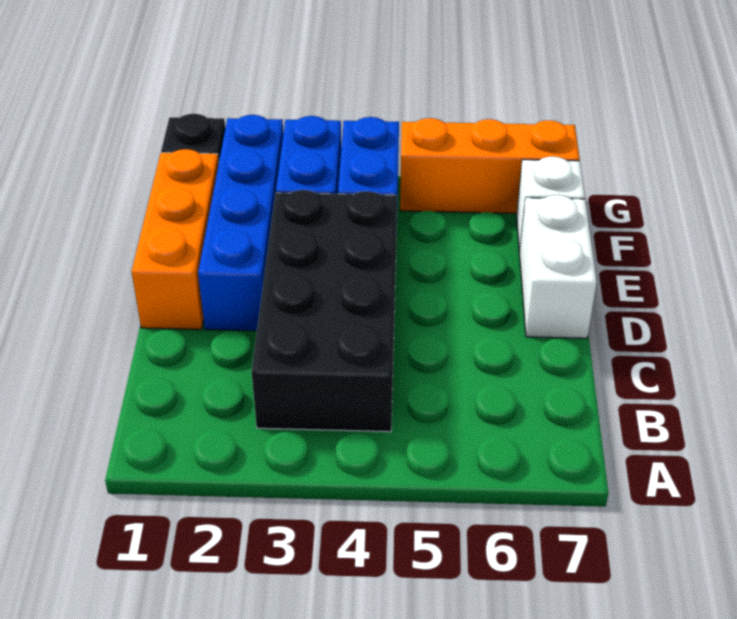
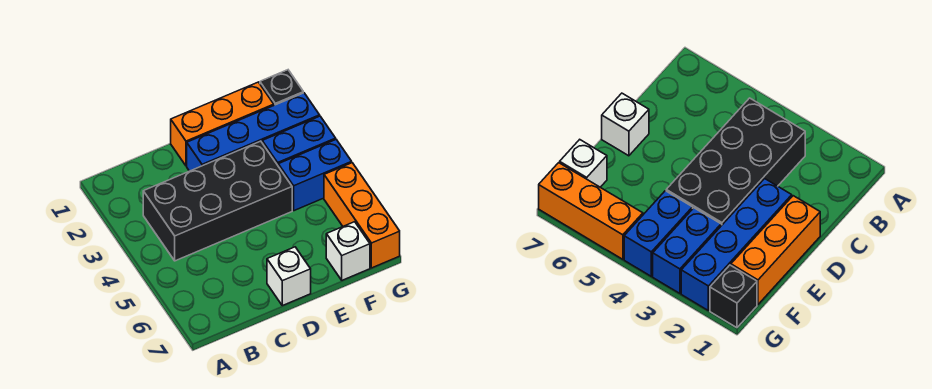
white brick D7:E7 level 1 -> white brick D7 level 1

